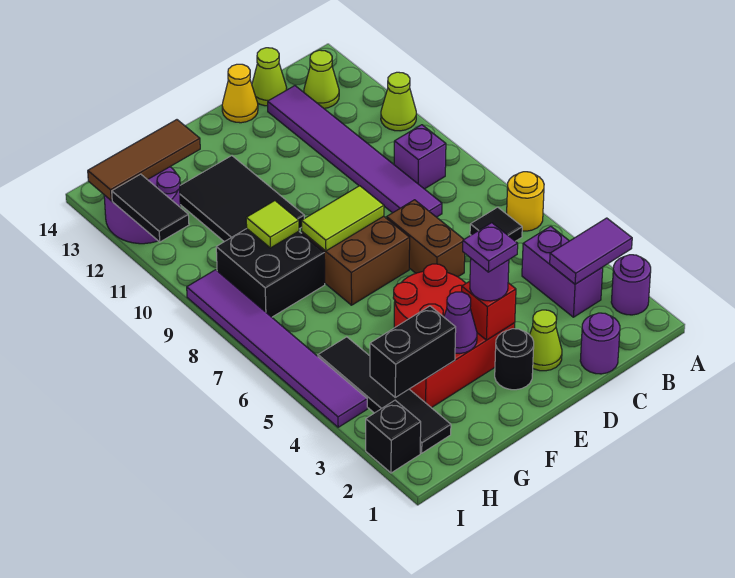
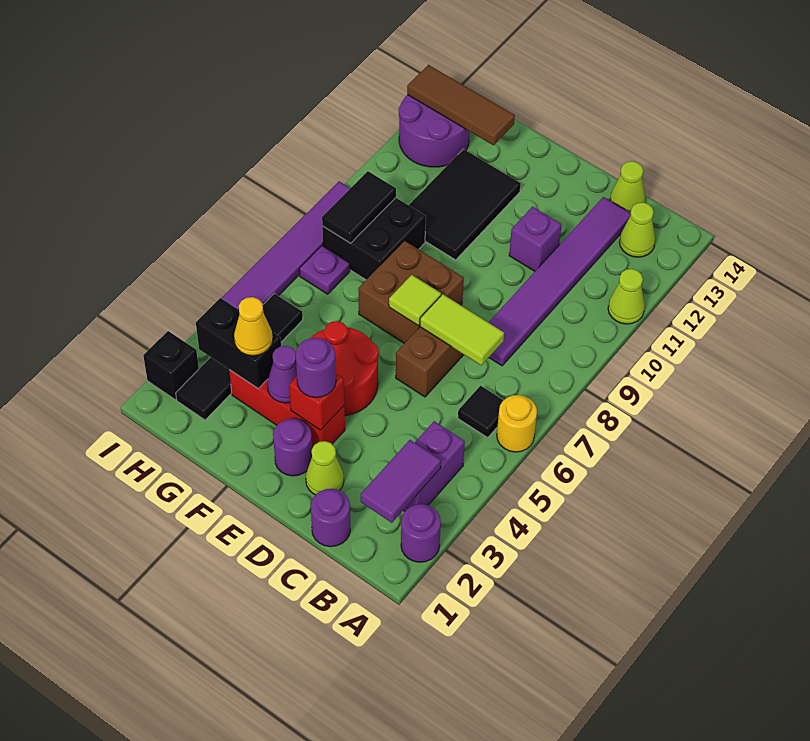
purple tile A3:B3 level 2 -> purple tile B2:B3 level 2
purple brick B9 level 1 -> purple brick D11 level 1
yellow cone D14 level 1 -> yellow cone G3 level 3
black round brick E2 level 1 -> purple round brick E2 level 1
purple plate E3 level 4 -> purple plate H7 level 1
lime tile E8:F8 level 2 -> lime tile C7:D7 level 2
lime tile G9 level 2 -> lime tile E7 level 2
black tile I11:I12 level 2 -> black tile H8:H9 level 2

